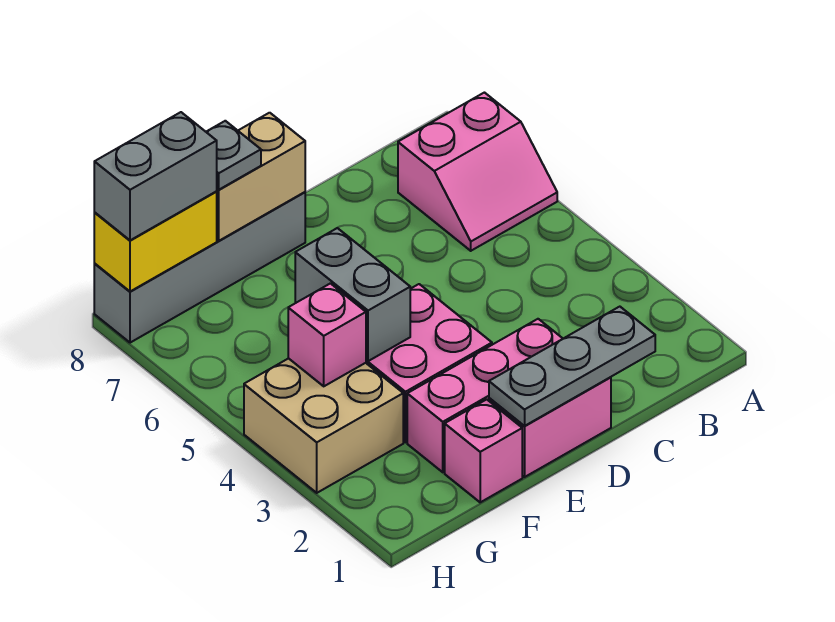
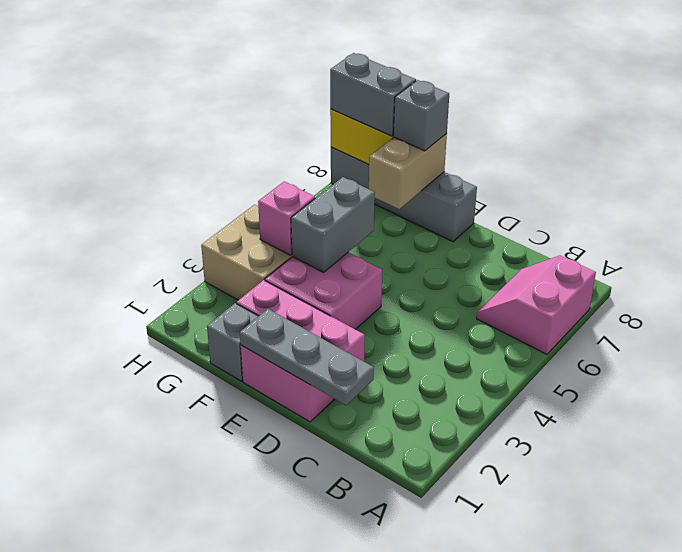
pink slope A6:B7 level 1 top 7 -> pink slope A6:B7 level 1 top A
tan brick E8:F8 level 2 -> tan brick F7:F8 level 2
pink brick F1 level 1 -> grey brick F1 level 1
grey plate F8 level 3 -> grey brick F8 level 3

